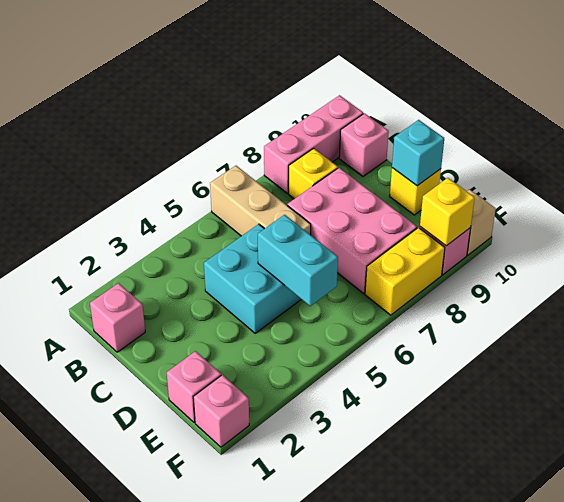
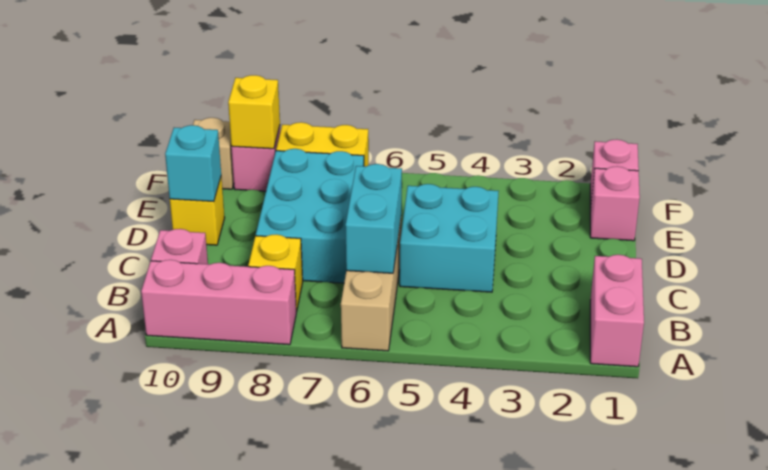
pink brick B1 level 1 -> pink brick A1:B1 level 1
pink brick C7:E8 level 1 -> cyan brick C7:E8 level 1
cyan brick D5:E5 level 2 -> cyan brick B6:C6 level 2

